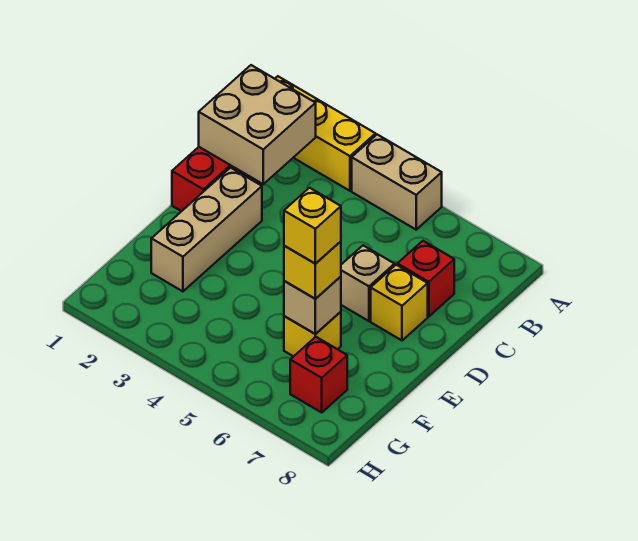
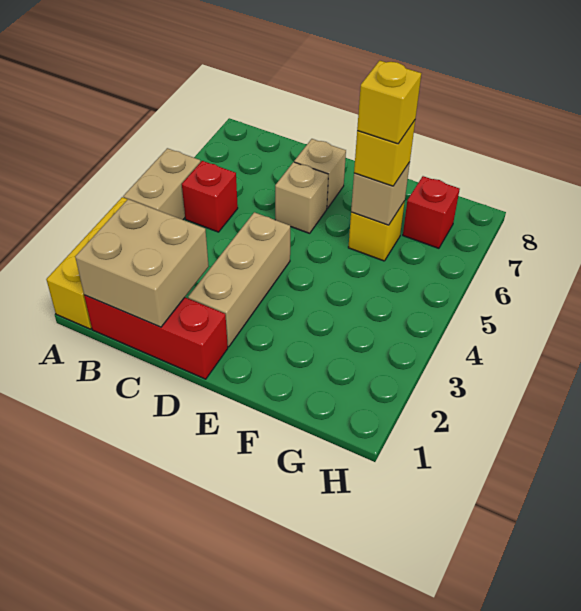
red brick C7 level 1 -> red brick B5 level 1
tan brick D2:F2 level 1 -> tan brick D2:D4 level 1
yellow brick D7 level 1 -> tan brick D7 level 1

